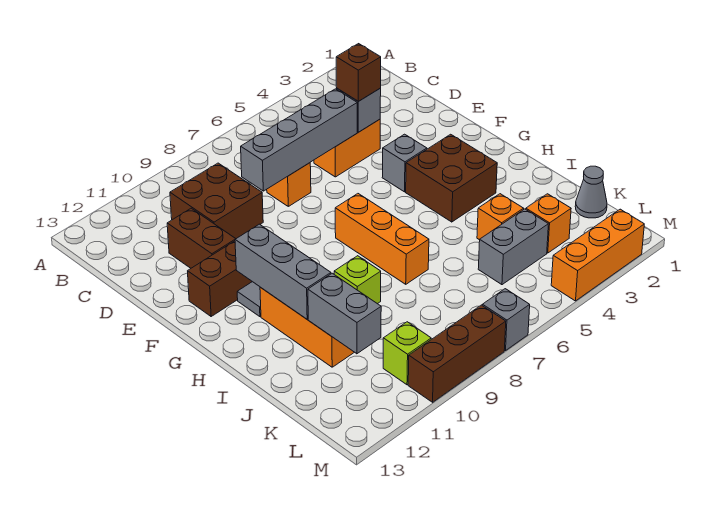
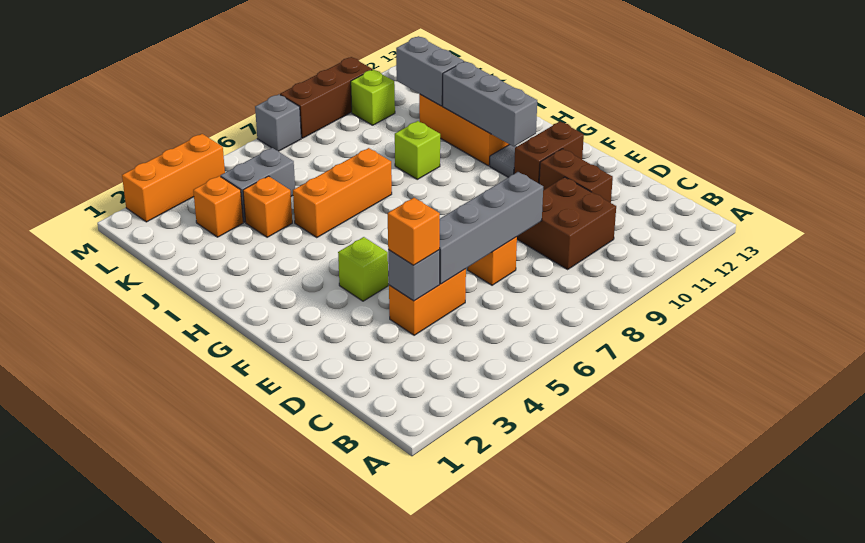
brown brick D4 level 3 -> orange brick D4 level 3
grey brick F4 level 1 -> lime brick F4 level 1
brown brick G3:H4 level 1 -> none
orange brick G7:I7 level 1 -> orange brick I5:I7 level 1
grey cone K1 level 1 -> none

